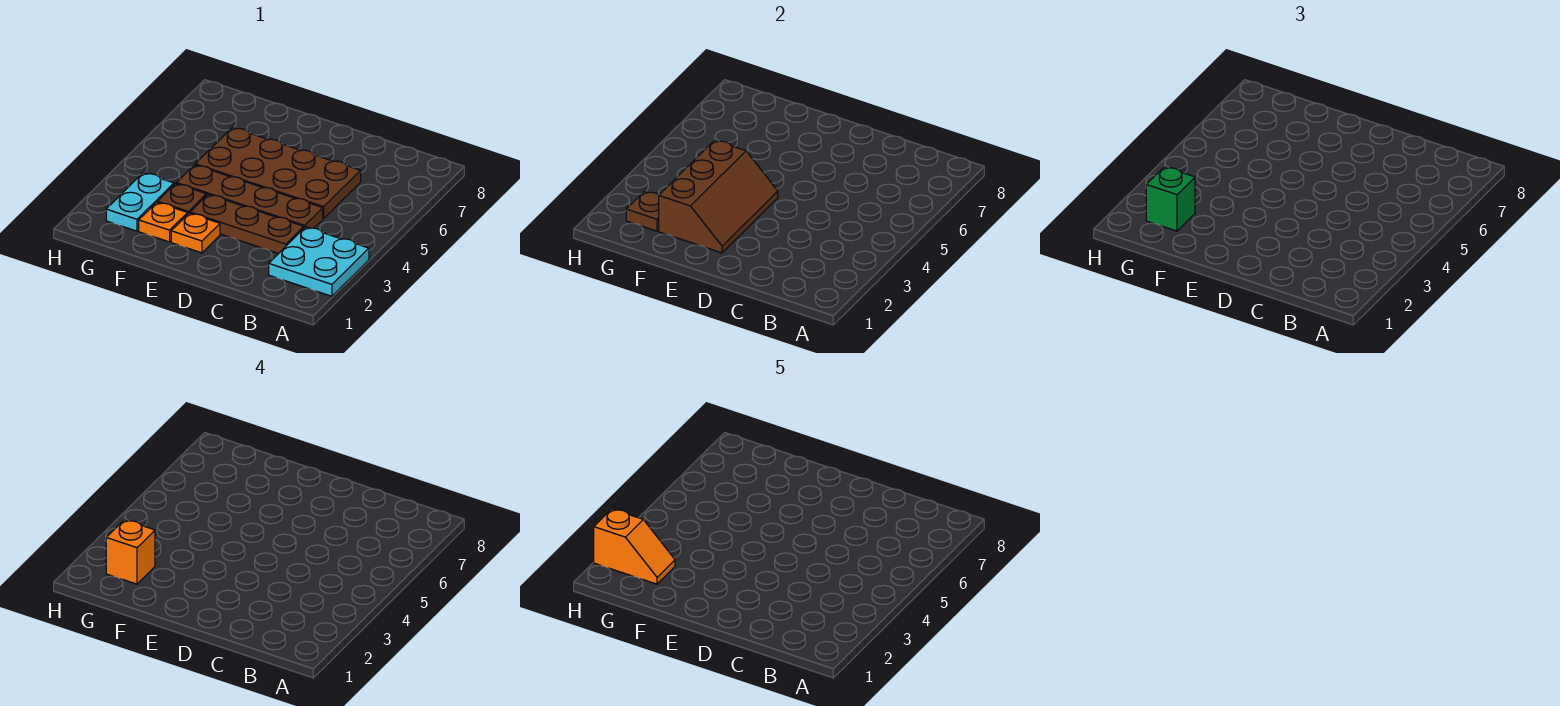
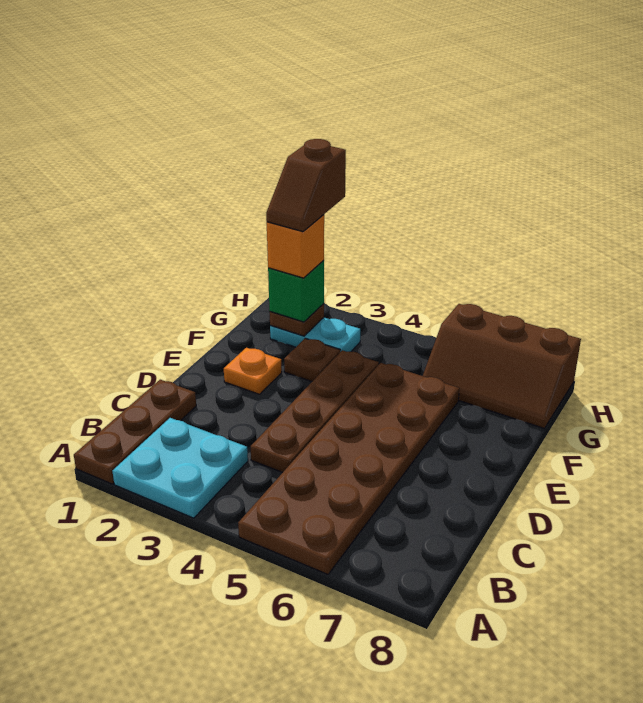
brown plate C3:E3 level 1 -> brown plate A1:C1 level 1
brown plate C5:F6 level 1 -> brown plate A5:F6 level 1
brown slope E2:F4 level 2 top F -> brown slope G6:H8 level 1 top H
orange plate F2 level 1 -> none
orange slope G2:H2 level 5 top H -> brown slope G2:H2 level 5 top H

